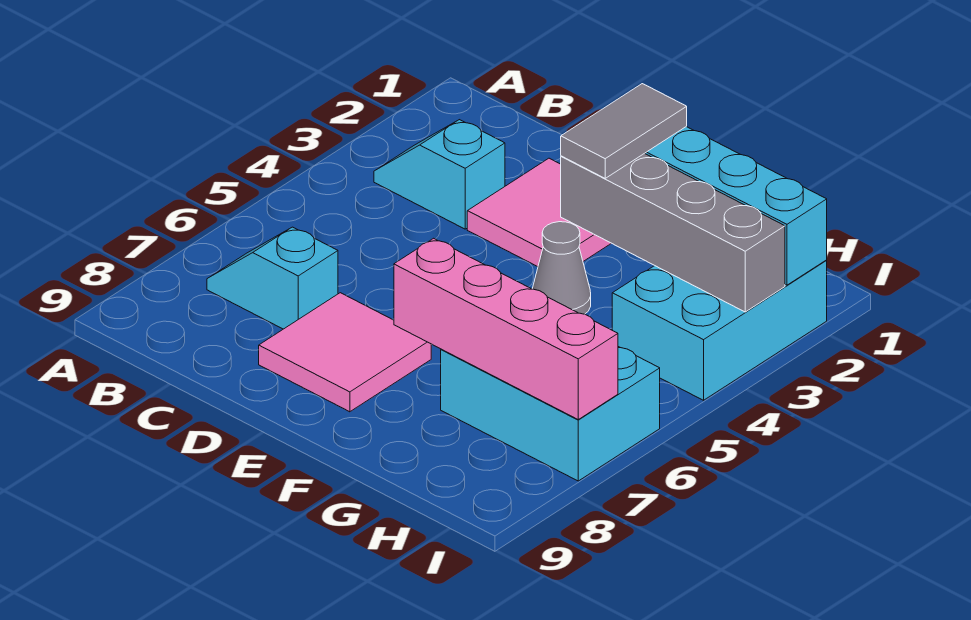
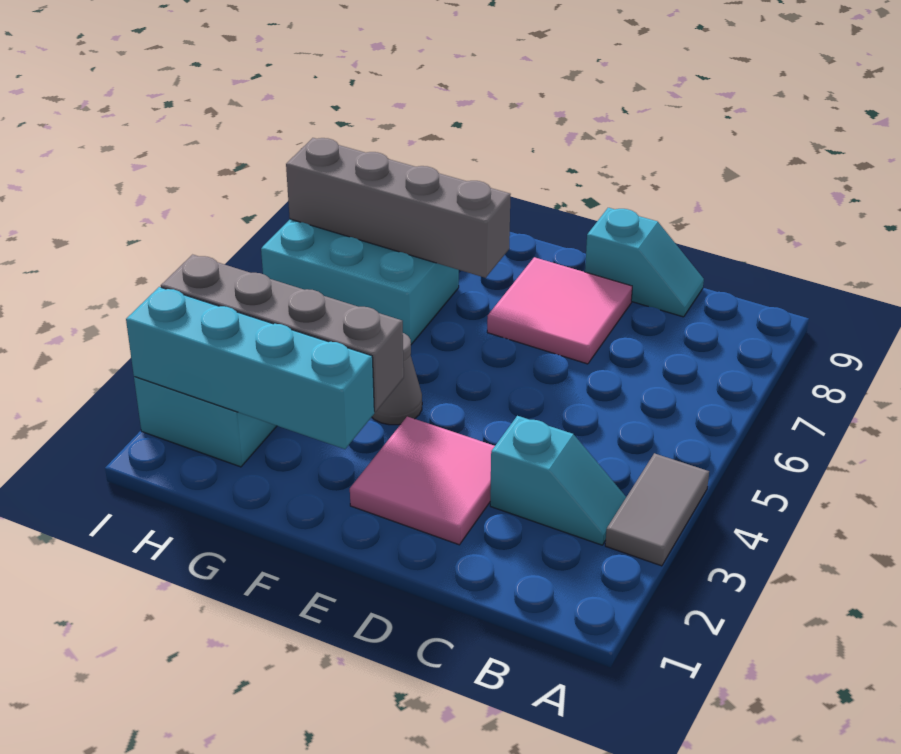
cyan slope B7:C7 level 1 top C -> cyan slope C9:D9 level 1 top D
grey tile F2:F3 level 3 -> grey tile A3:A4 level 1
pink brick F7:I7 level 2 -> grey brick F7:I7 level 2

